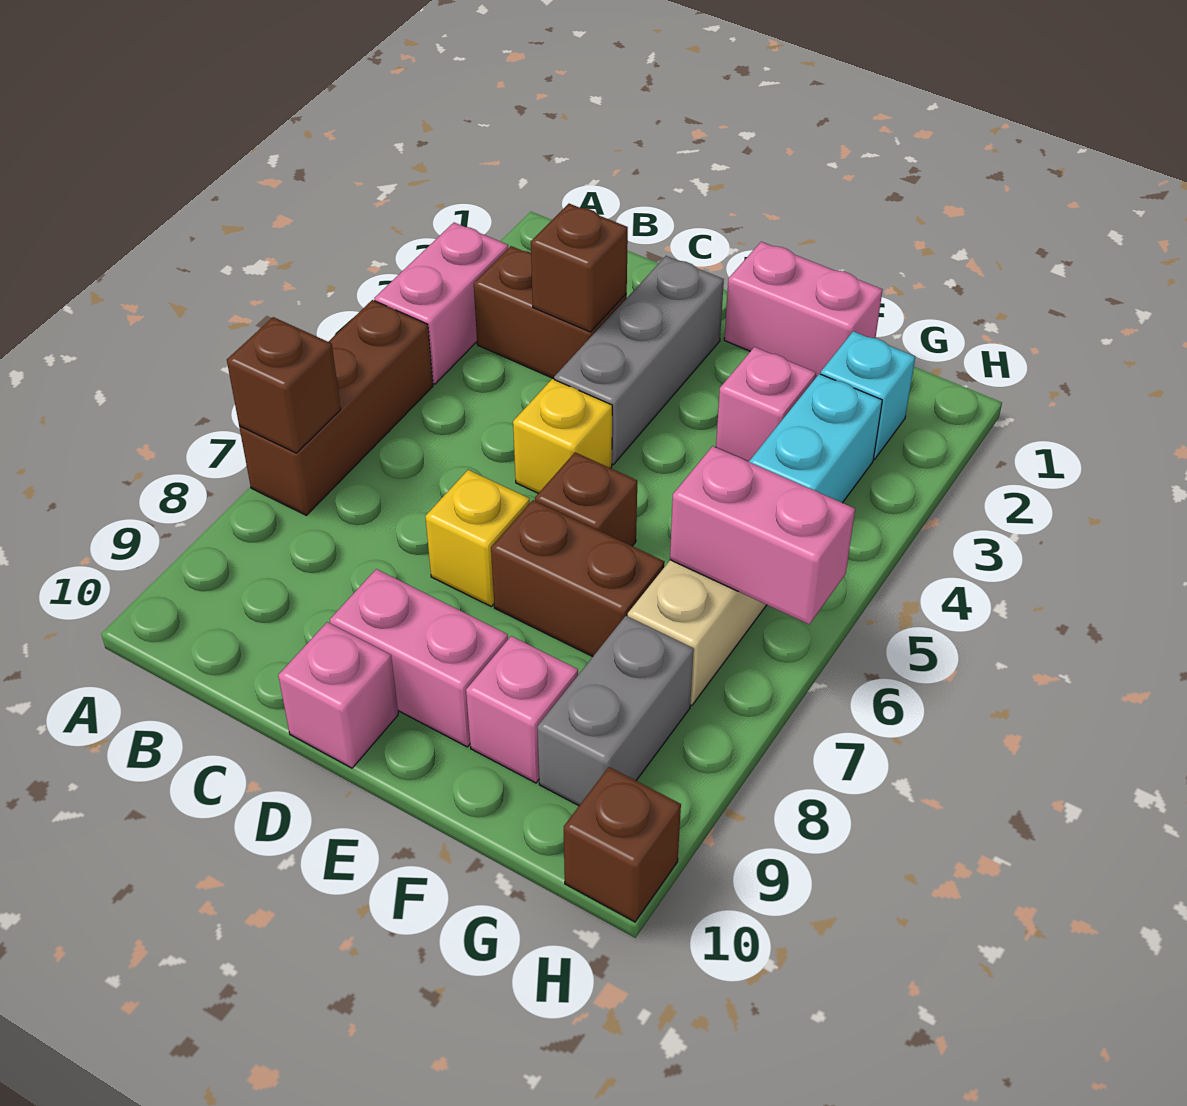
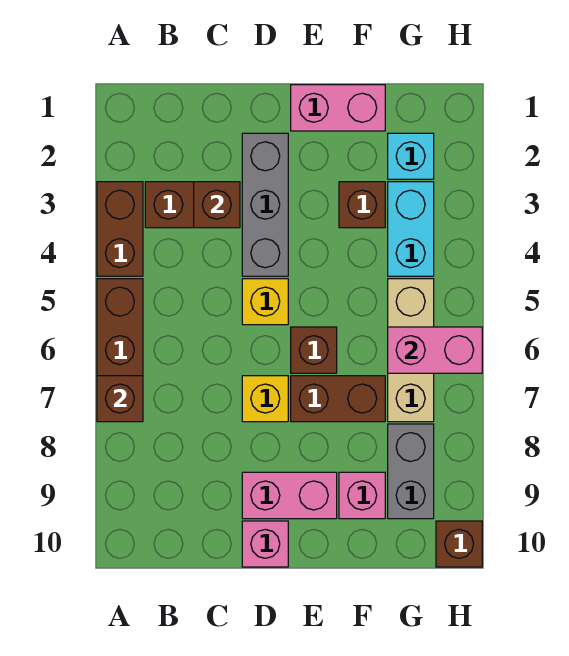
pink brick A3:A4 level 1 -> brown brick A3:A4 level 1
pink brick F3 level 1 -> brown brick F3 level 1

